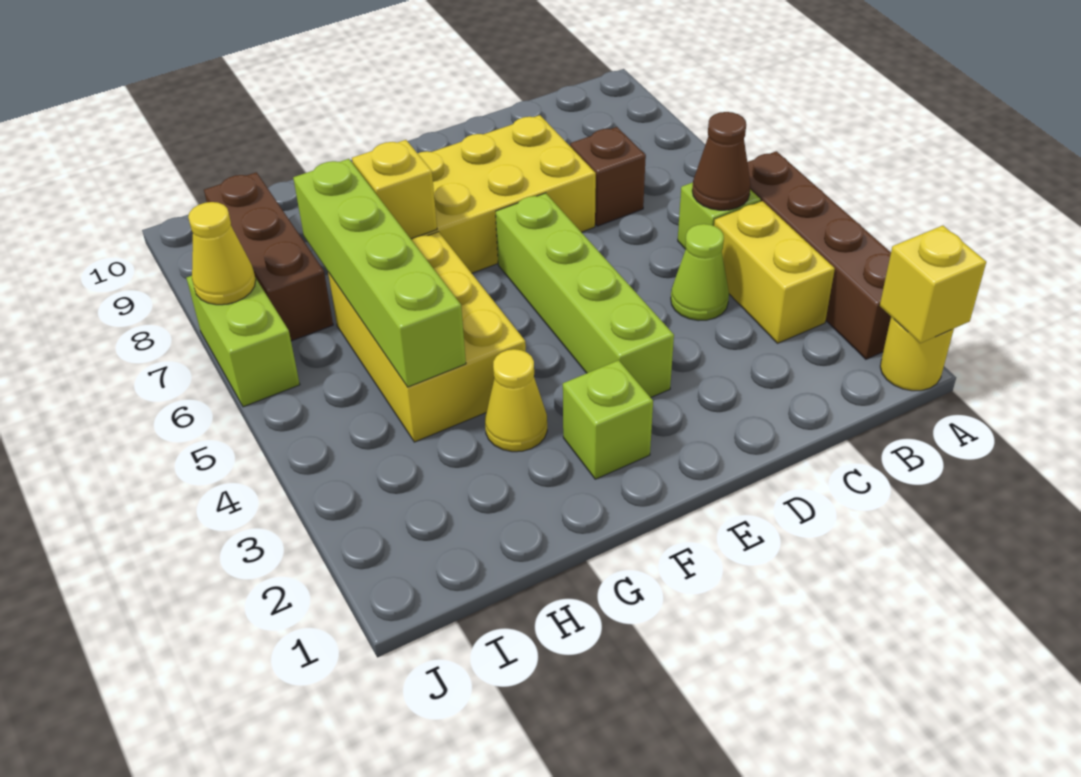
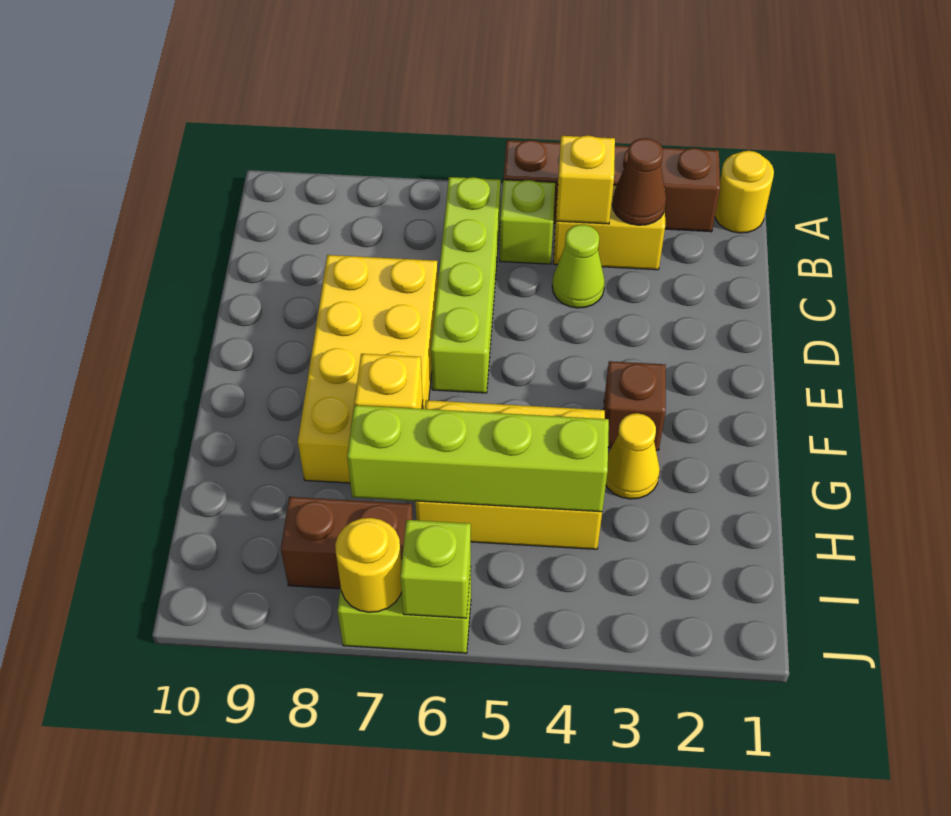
yellow brick A1 level 2 -> yellow brick B4 level 2
brown cone B5 level 2 -> brown cone B3 level 2
brown brick C7 level 1 -> brown brick F3 level 1
lime brick E3:E6 level 1 -> lime brick B6:E6 level 1
lime brick F2 level 1 -> lime brick J6 level 2
brown brick I7:I9 level 1 -> brown brick I7:I8 level 1
yellow cone J7 level 2 -> yellow round brick J7 level 2

